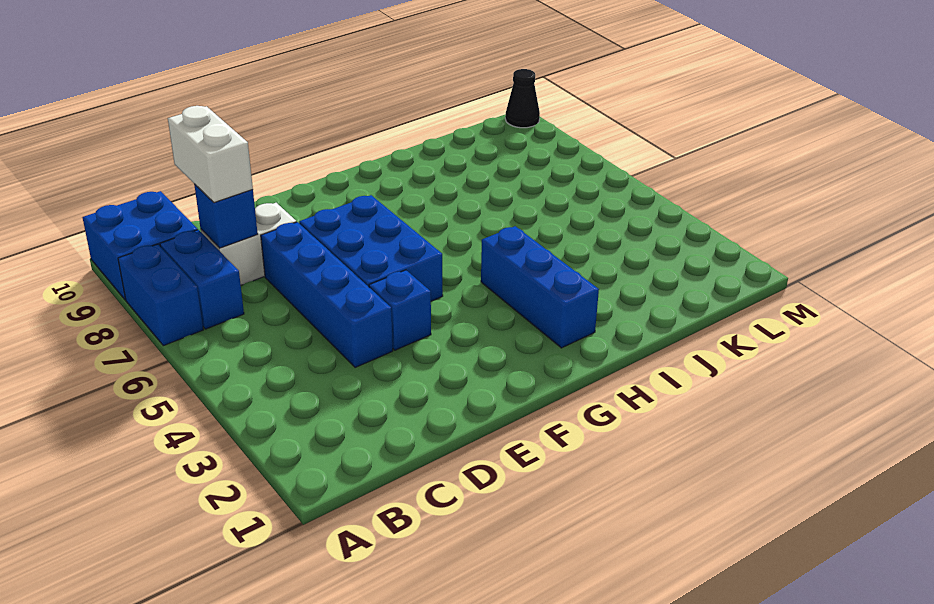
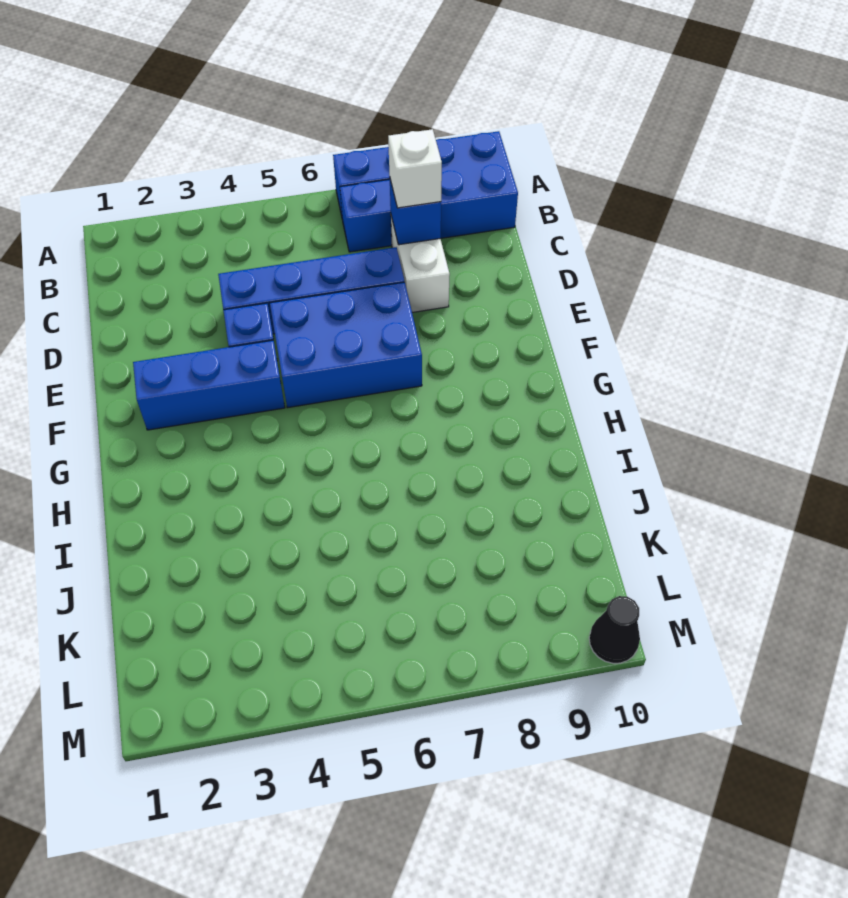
white brick C8:C9 level 3 -> white brick C8 level 3
blue brick H2:H4 level 1 -> blue brick F2:F4 level 1

